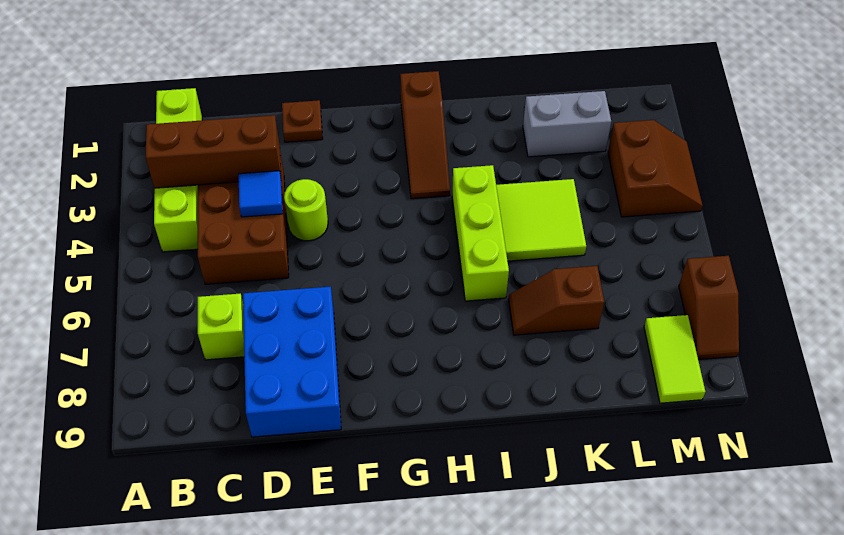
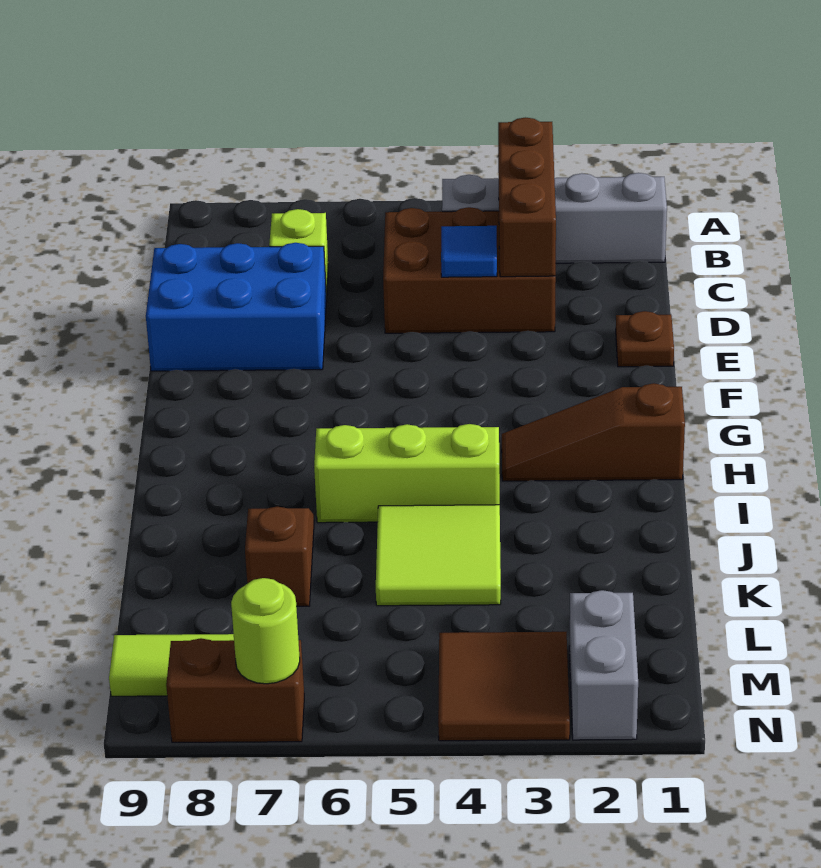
lime brick B1:B4 level 1 -> grey brick B1:B4 level 1
lime round brick E4 level 1 -> lime round brick N7 level 2
grey brick K2:L2 level 1 -> grey brick M2:N2 level 1
brown slope M3:N4 level 1 top M -> brown tile M3:N4 level 1
brown slope N7:N8 level 1 top 7 -> brown brick N7:N8 level 1

